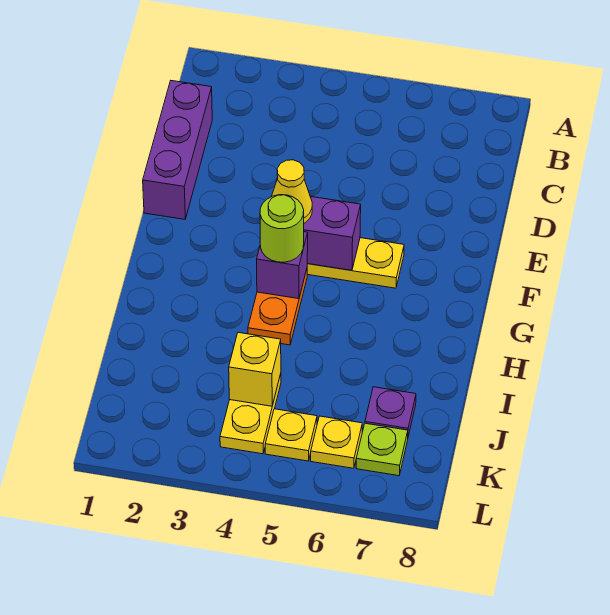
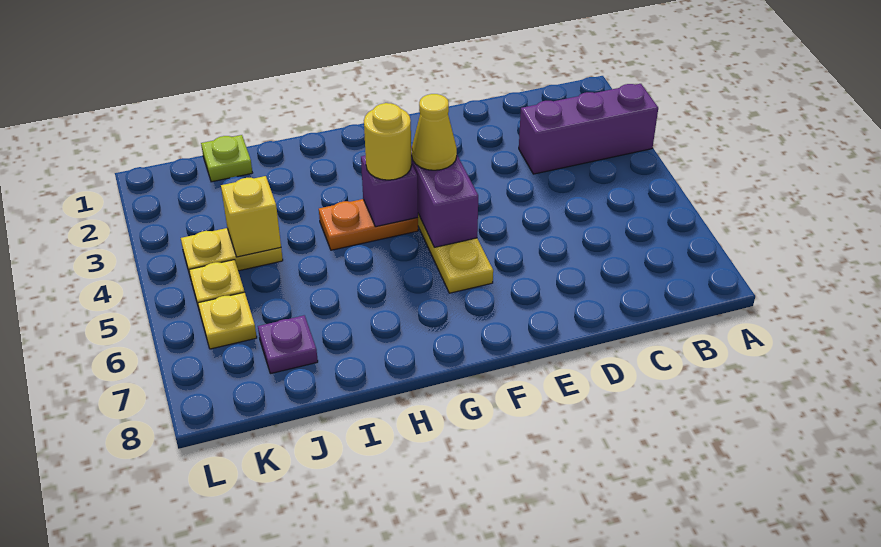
purple brick C1:E1 level 1 -> purple brick A3:C3 level 1
lime round brick G4 level 3 -> yellow round brick G4 level 3
lime plate K7 level 1 -> lime plate J1 level 1

